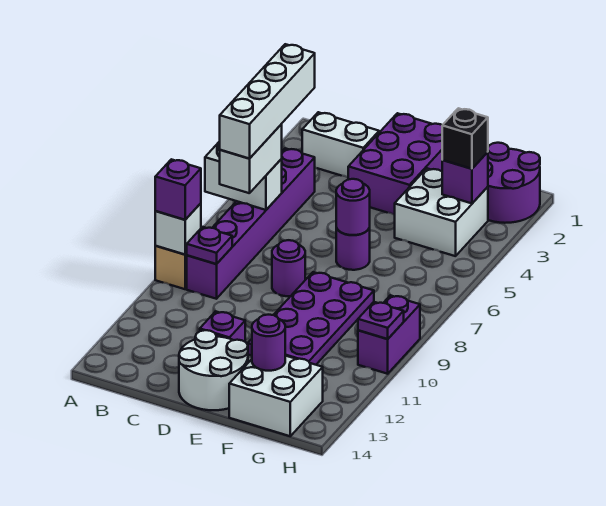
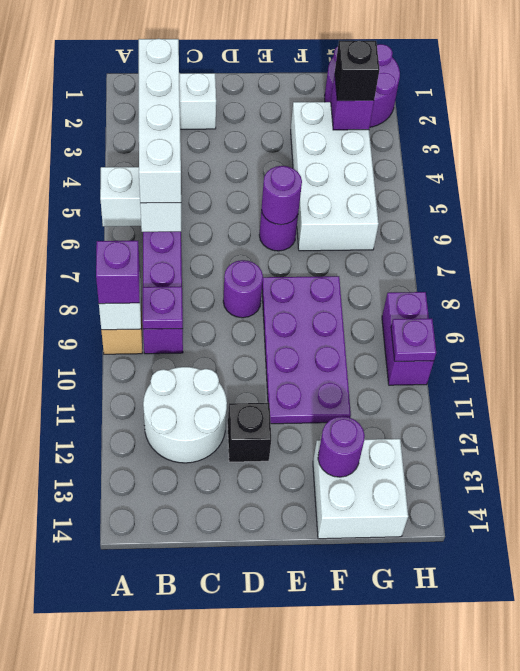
purple brick D1:E3 level 1 -> none
purple brick D12 level 1 -> black brick D12 level 1
white round brick D13:E14 level 1 -> white round brick B11:C12 level 1
white brick F3:G4 level 1 -> white brick F3:G6 level 1

